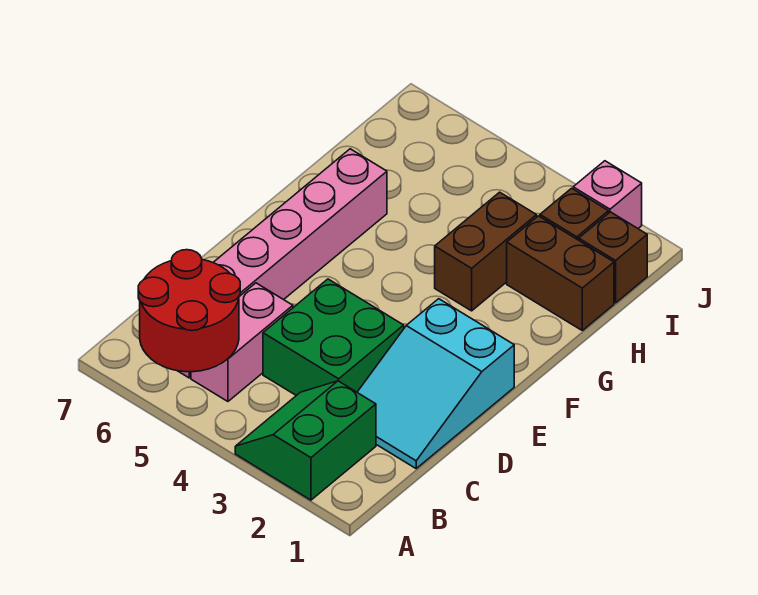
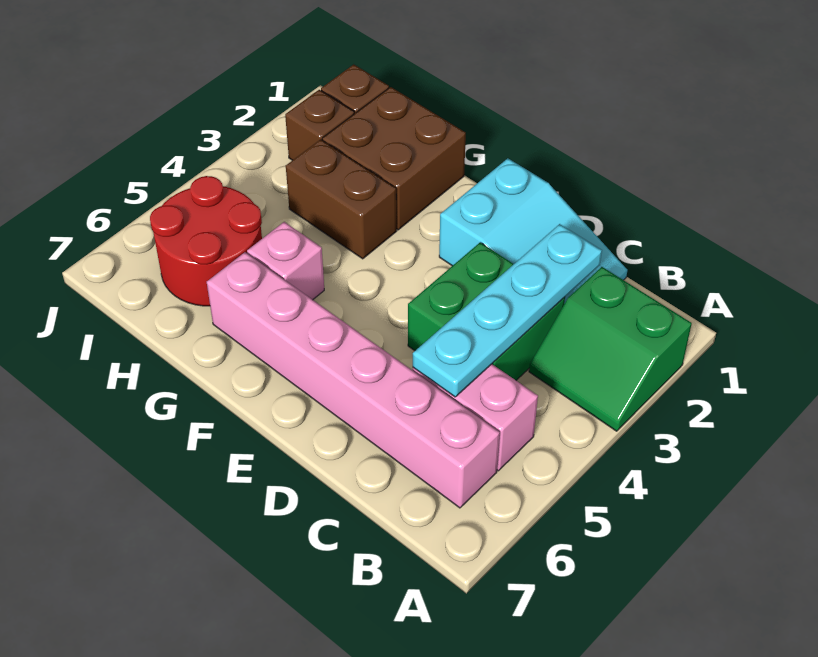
red round brick A5:B6 level 2 -> red round brick H5:I6 level 1
none -> cyan plate C2:C5 level 2
brown brick H1:H2 level 1 -> brown brick G1:H2 level 1
pink brick J2 level 1 -> pink brick G5 level 1

